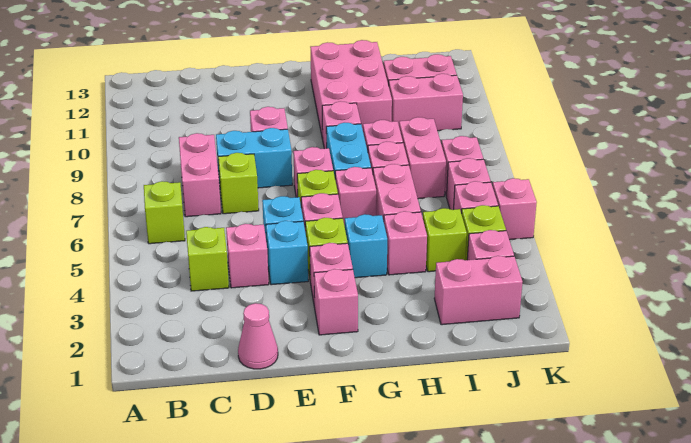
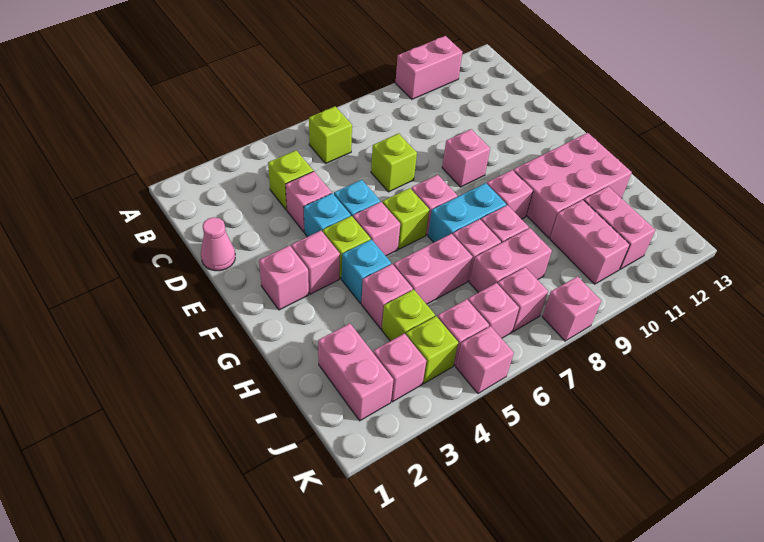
pink brick C7:C8 level 1 -> pink brick A10:A11 level 1
cyan brick D8:E8 level 1 -> none
pink brick G6 level 1 -> pink brick K8 level 1

